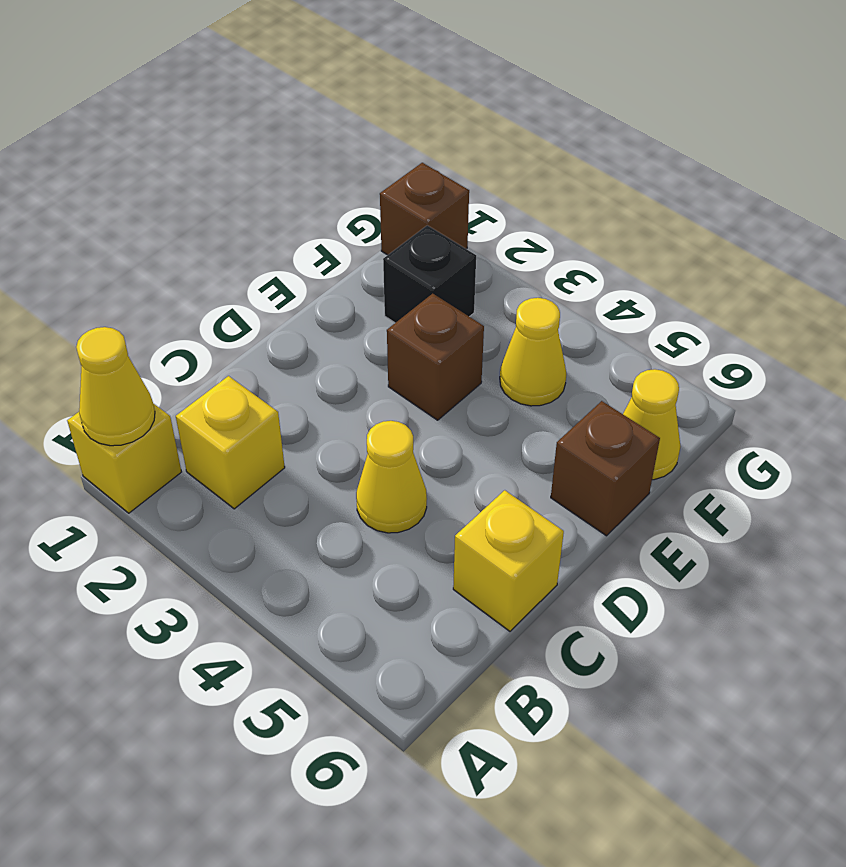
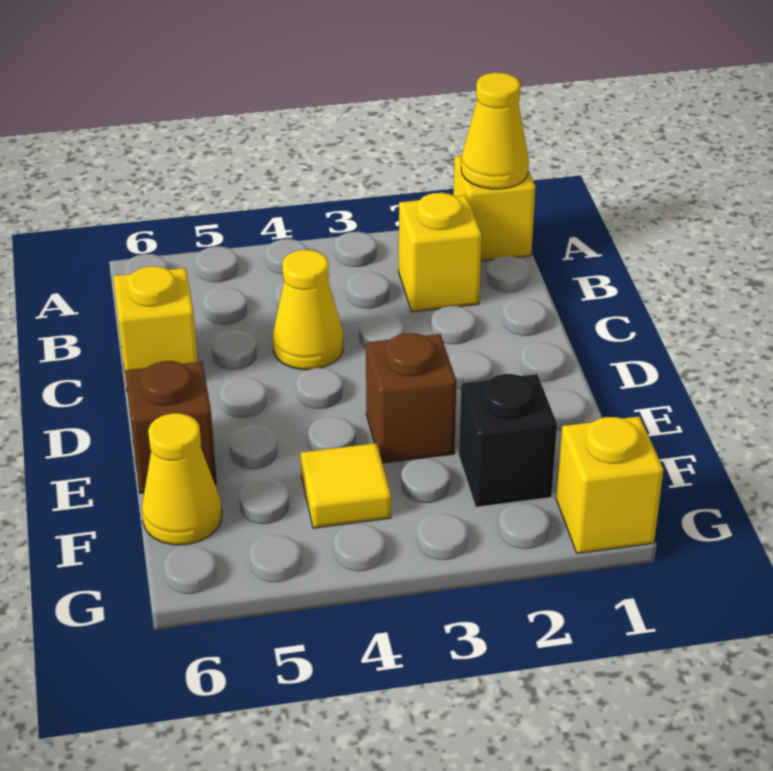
yellow cone F4 level 1 -> yellow tile F4 level 1
brown brick G1 level 1 -> yellow brick G1 level 1

